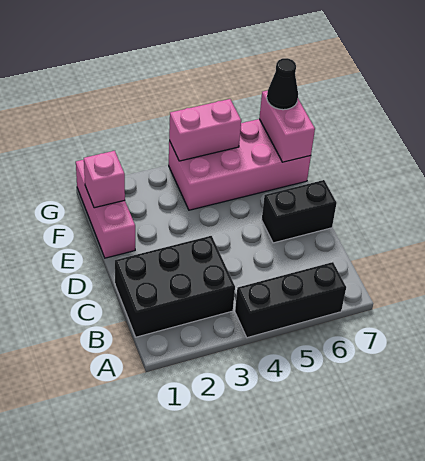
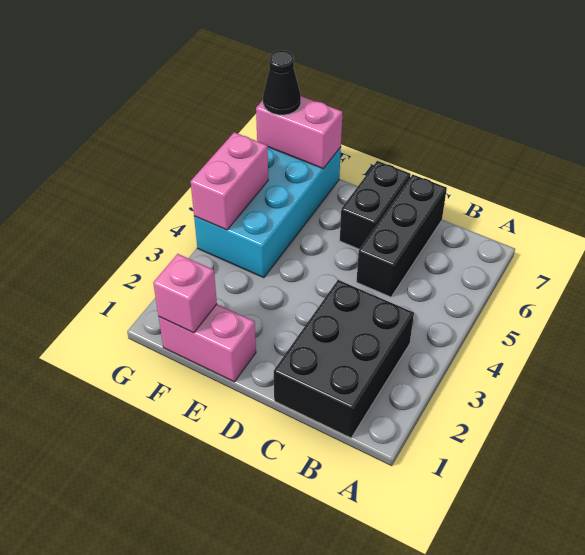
black brick A4:A6 level 1 -> black brick C5:C7 level 1
pink brick E1:G1 level 1 -> pink brick E1:F1 level 1
pink brick F4:G7 level 1 -> cyan brick F4:G7 level 1

